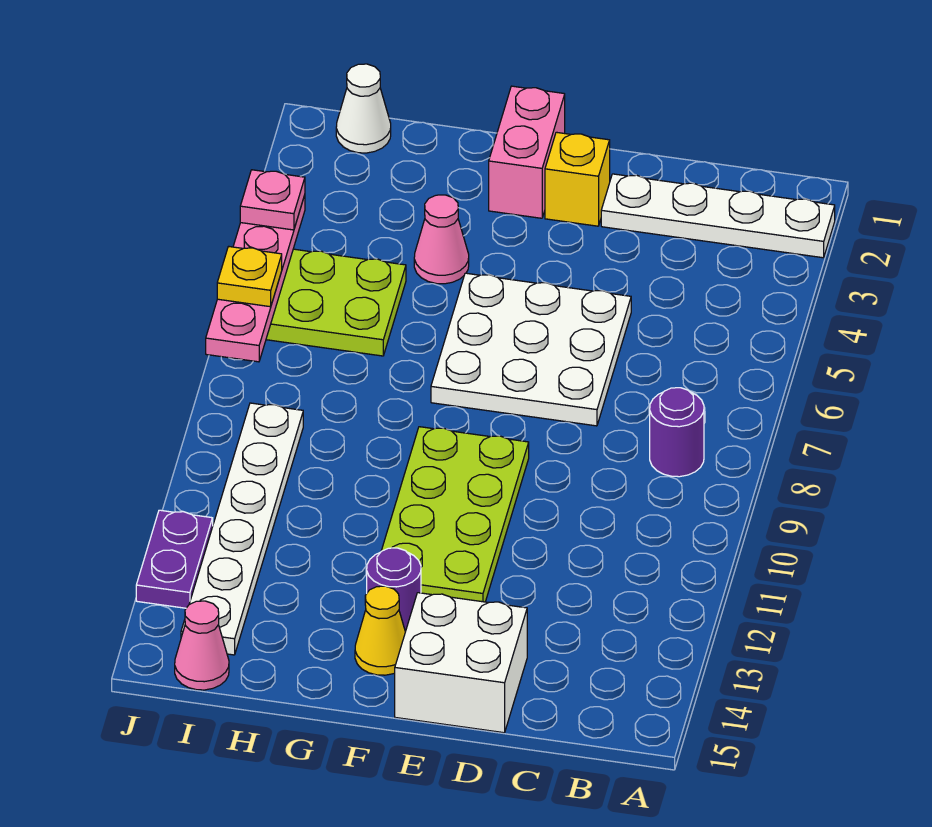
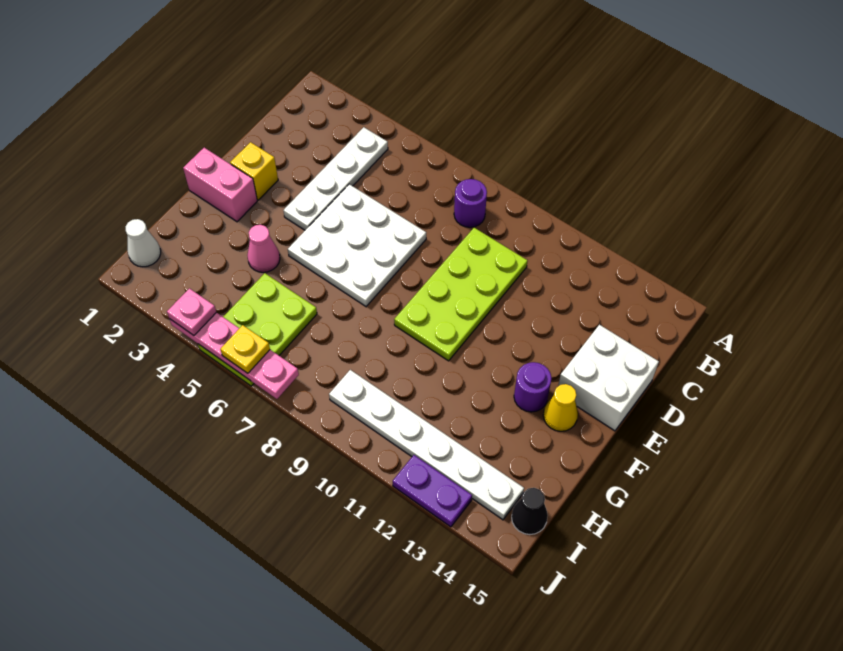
white plate A2:D2 level 1 -> white plate B4:E4 level 1
lime plate E9:F12 level 1 -> lime plate C9:F10 level 1
pink cone I15 level 1 -> black cone I15 level 1

